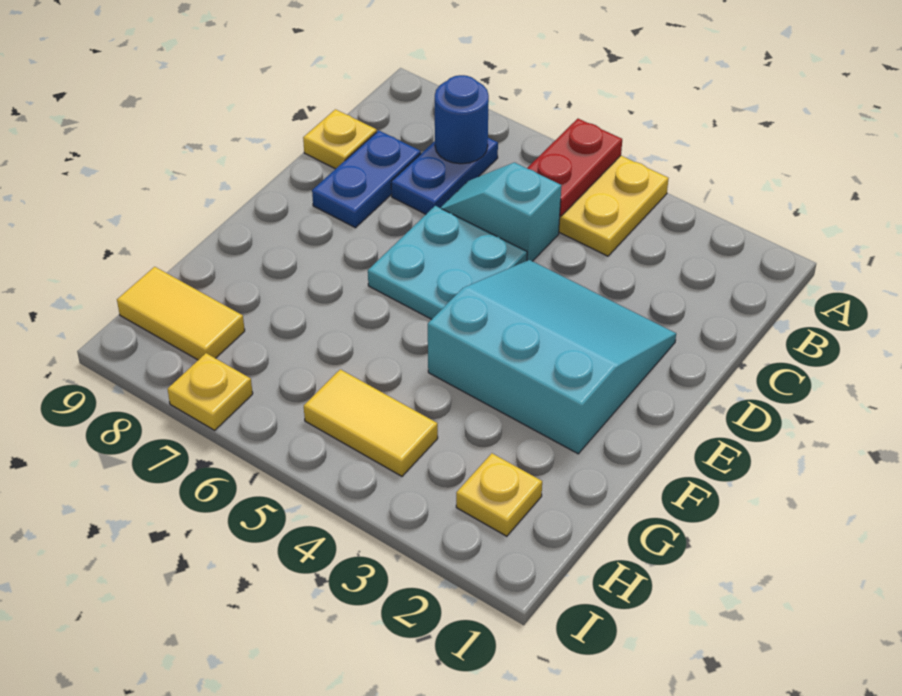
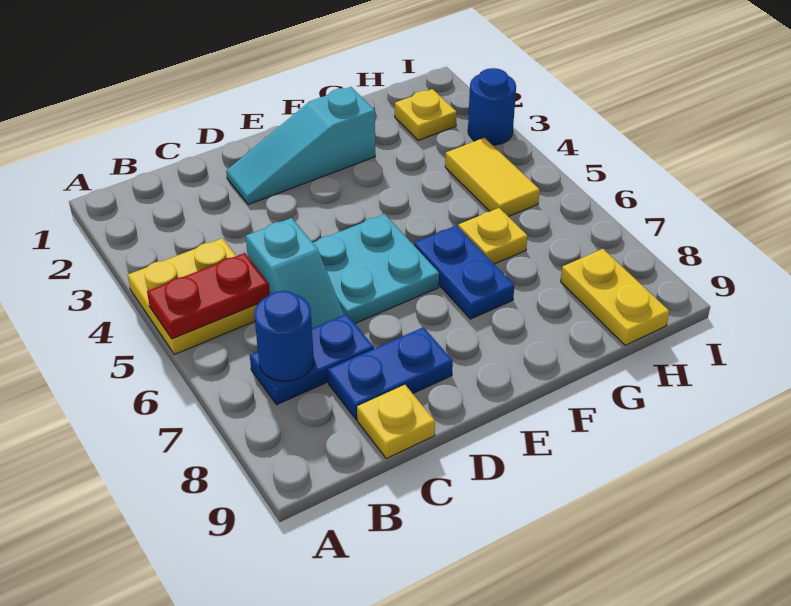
cyan slope D2:F4 level 1 top F -> cyan slope D2:F2 level 1 top F
none -> blue plate F6:F7 level 1
yellow tile H8:H9 level 1 -> yellow plate H8:H9 level 1
none -> blue round brick I3 level 1
yellow plate I7 level 1 -> yellow plate G6 level 1

